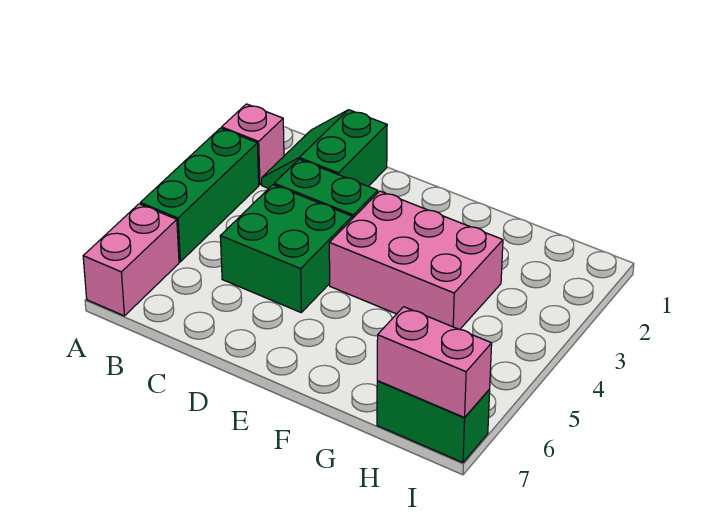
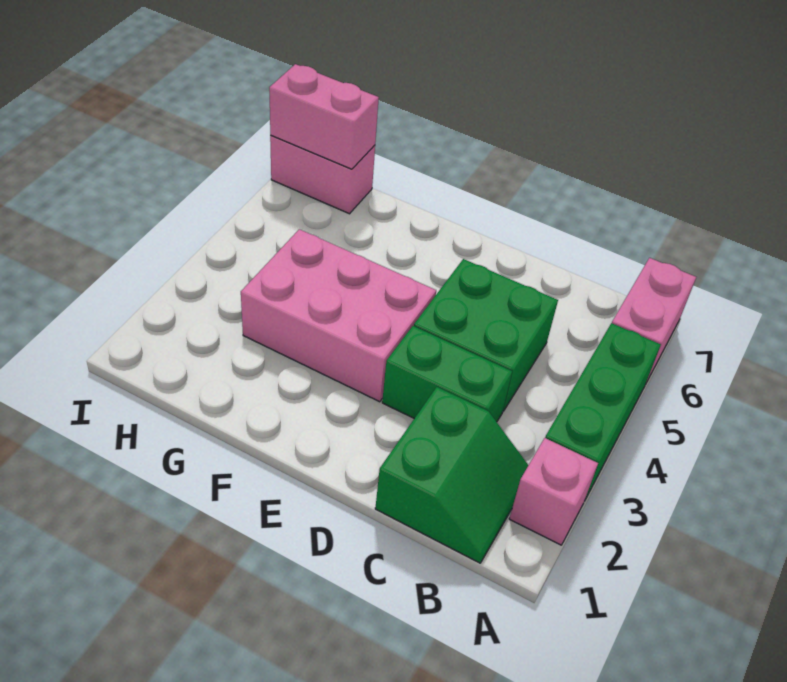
green brick H7:I7 level 1 -> pink brick H7:I7 level 1

